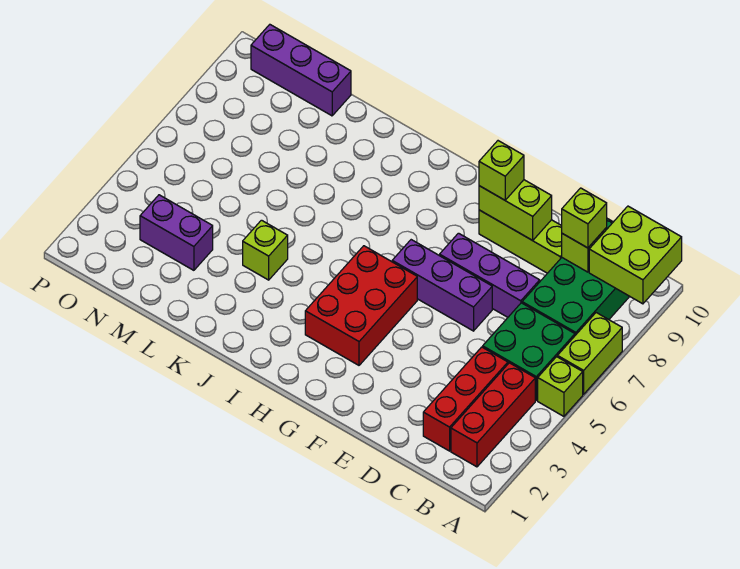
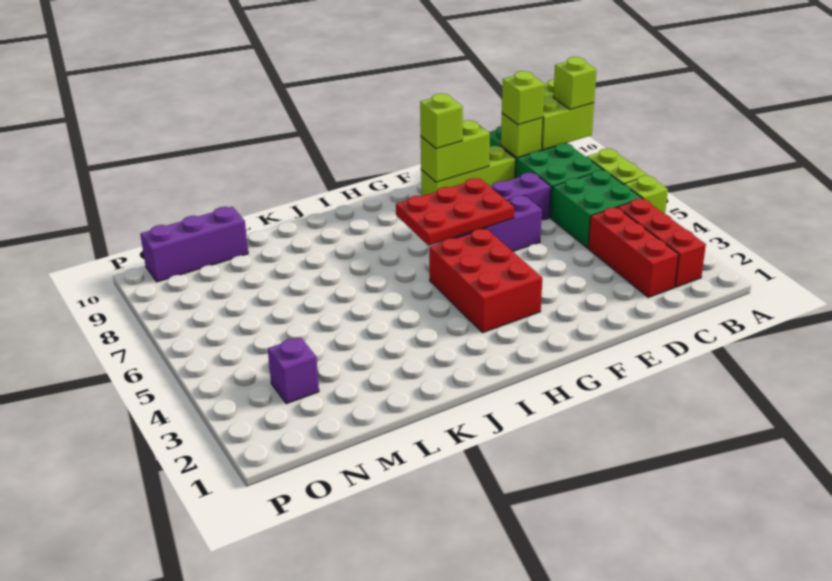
none -> red plate F6:H7 level 2
lime brick K4 level 1 -> lime brick A9 level 3
purple brick M3:N3 level 1 -> purple brick N3 level 1

